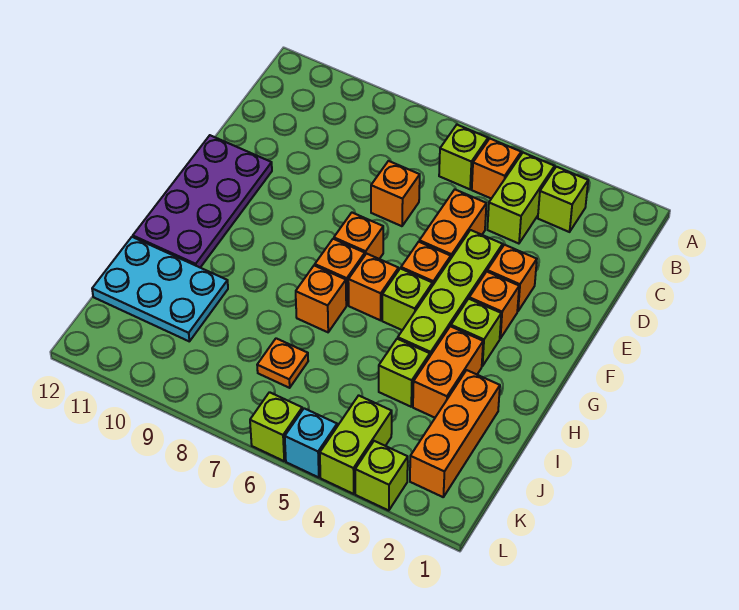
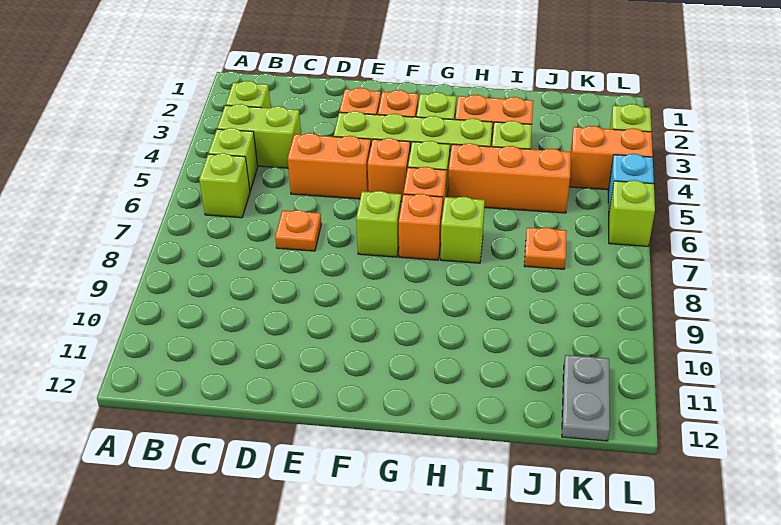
orange brick B5 level 1 -> lime brick B5 level 1
orange brick D7 level 1 -> orange plate D7 level 1
purple plate E11:H12 level 1 -> none
orange brick F7 level 1 -> lime brick F7 level 1
orange brick H7 level 1 -> lime brick H7 level 1
orange brick I2:K2 level 1 -> orange brick H5:J5 level 1
cyan plate I10:J12 level 1 -> none
lime brick K4:L4 level 1 -> orange brick K4:L4 level 1
none -> grey plate K11:K12 level 1

